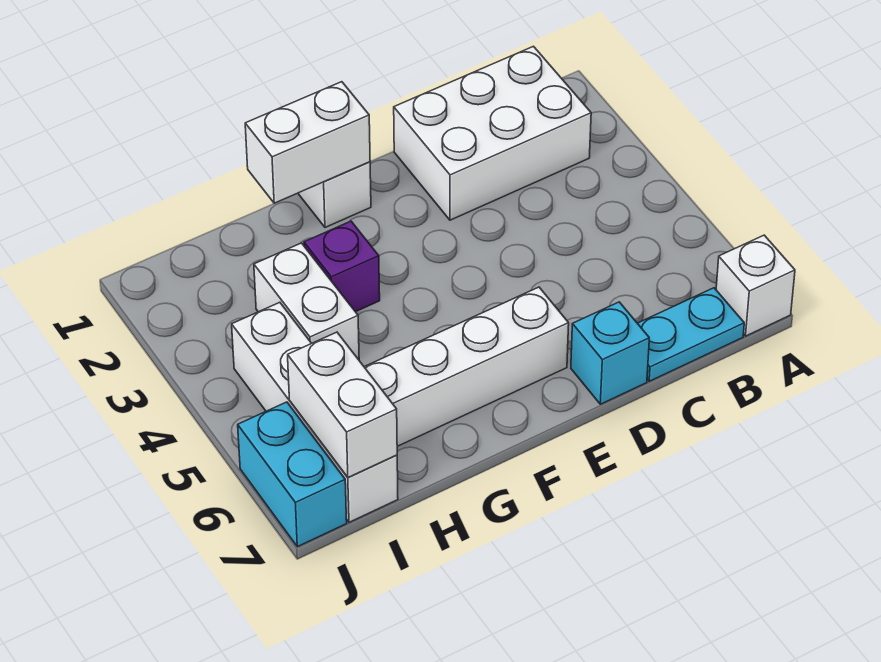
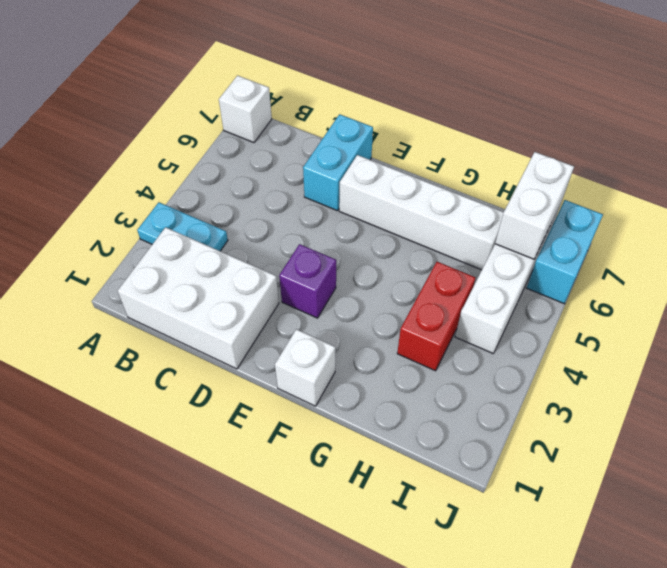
cyan plate B7:C7 level 1 -> cyan plate A3:B3 level 1
cyan brick D7 level 1 -> cyan brick D6:D7 level 1
white brick F1:G1 level 2 -> none
purple brick G3 level 1 -> purple brick E3 level 1
white brick H3:H4 level 1 -> red brick H3:H4 level 1

